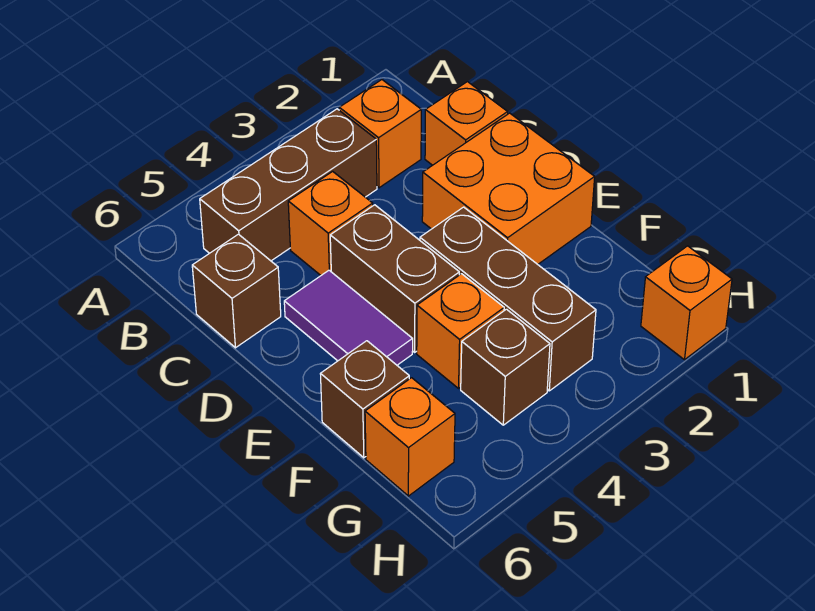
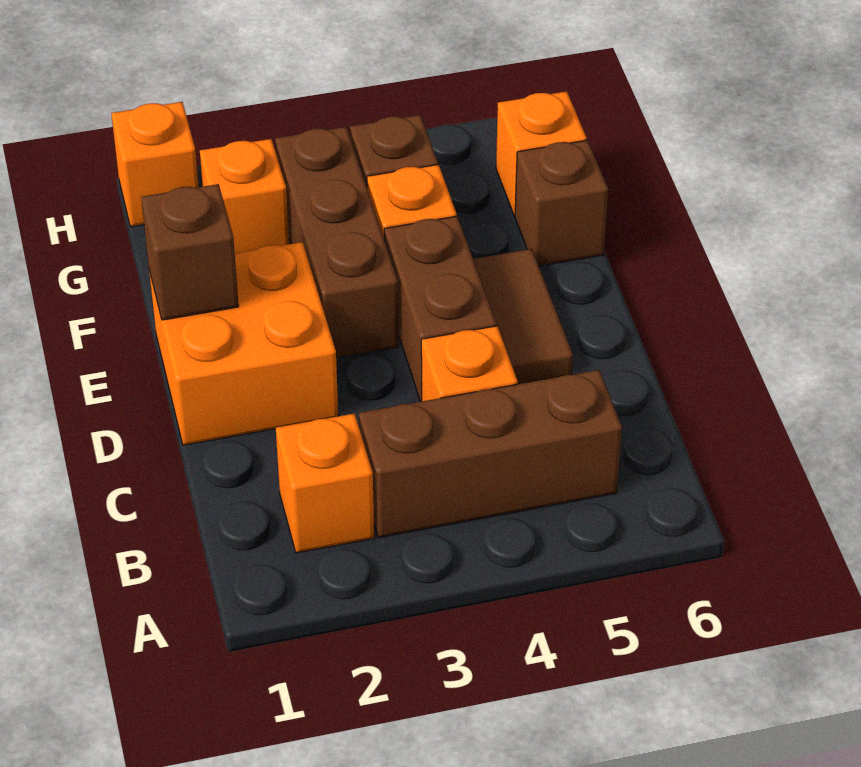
orange brick C1 level 1 -> orange brick G2 level 1
brown brick C6 level 1 -> brown brick E1 level 2
purple tile D5:E5 level 1 -> brown tile D5:E5 level 1

